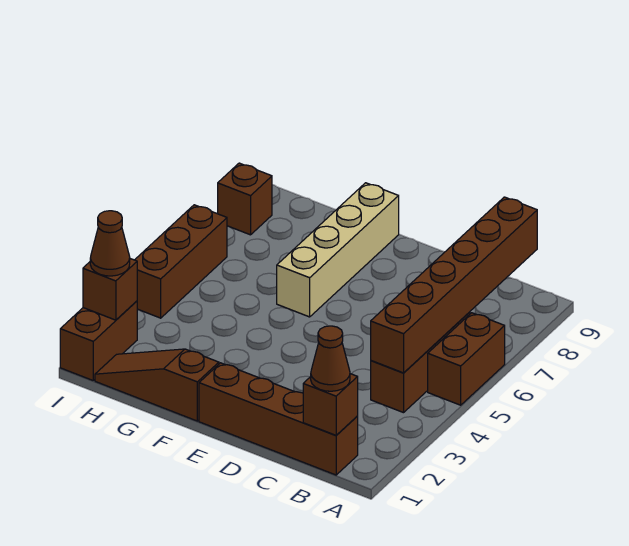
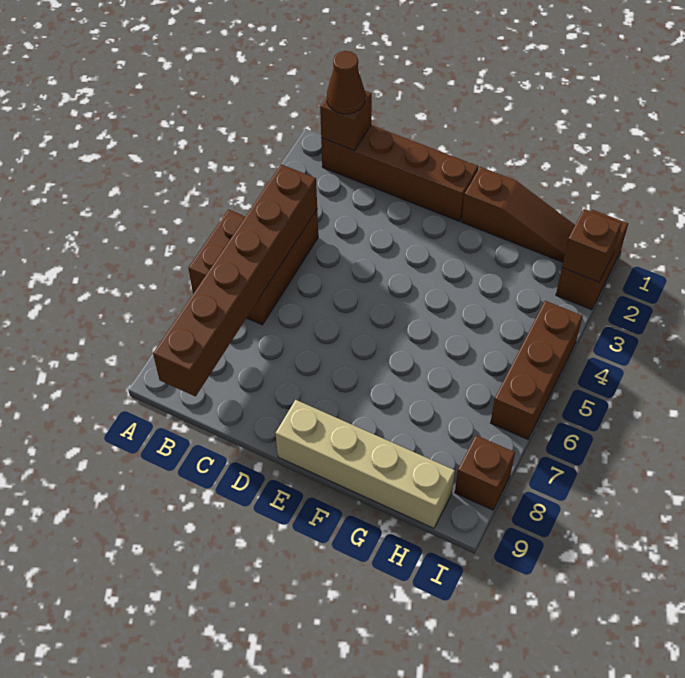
tan brick F6:F9 level 1 -> tan brick E9:H9 level 1
brown cone I2 level 3 -> none

